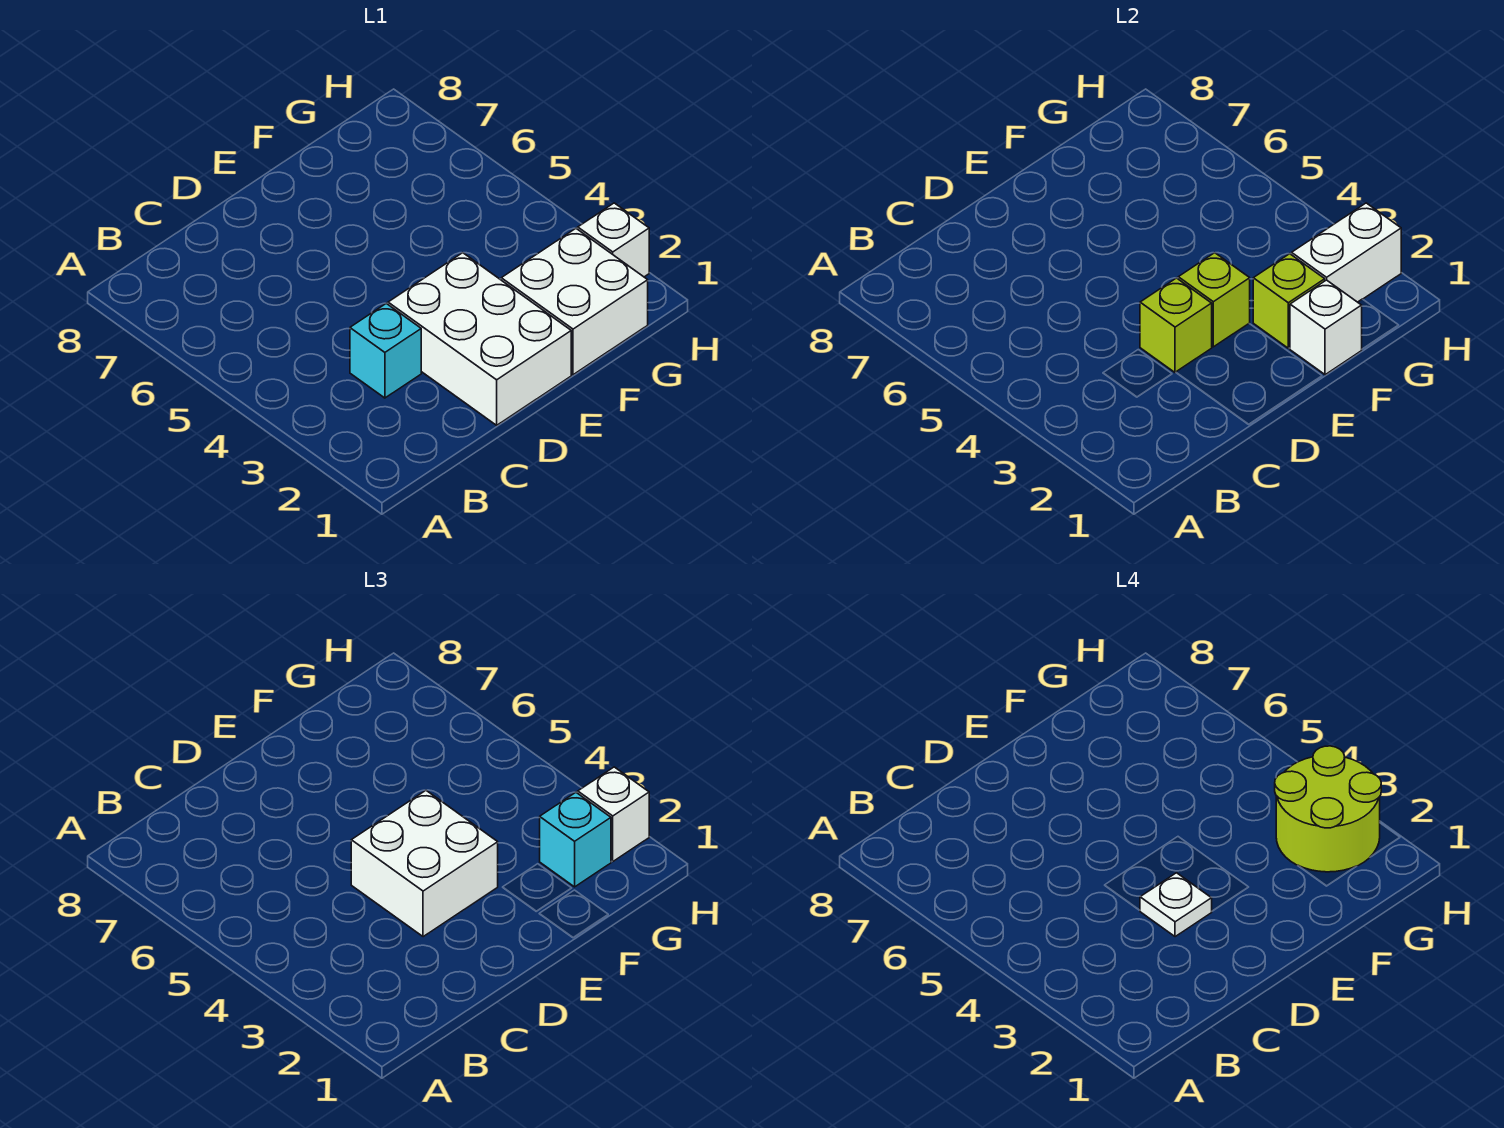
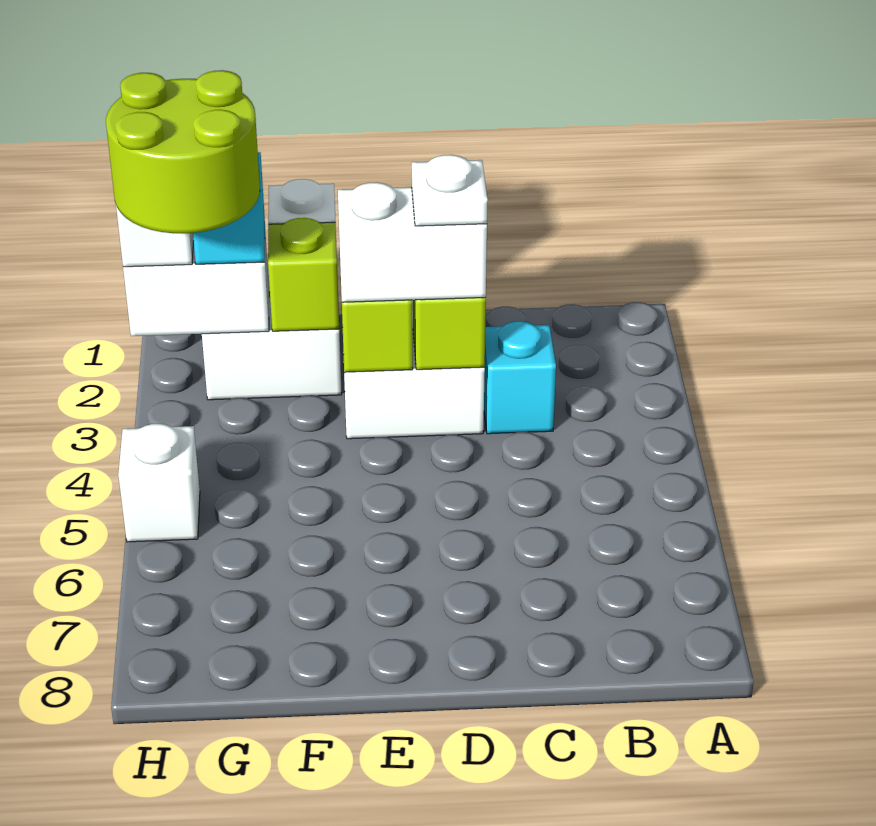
white brick D3:E4 level 3 -> white brick D3:E3 level 3
white brick H2 level 1 -> white brick H5 level 1

